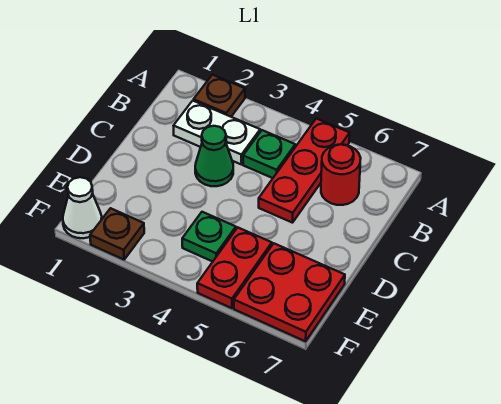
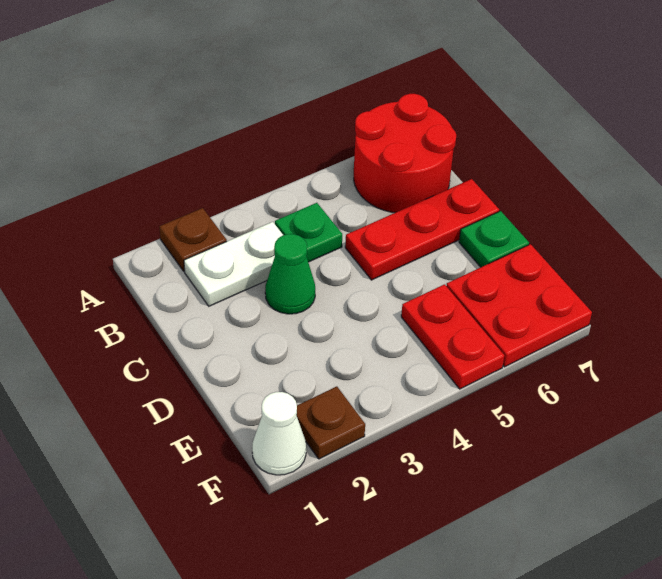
red plate A5:C5 level 1 -> red plate C5:C7 level 1
red round brick B6 level 1 -> red round brick A6:B7 level 1
green plate E4 level 1 -> green plate D7 level 1

